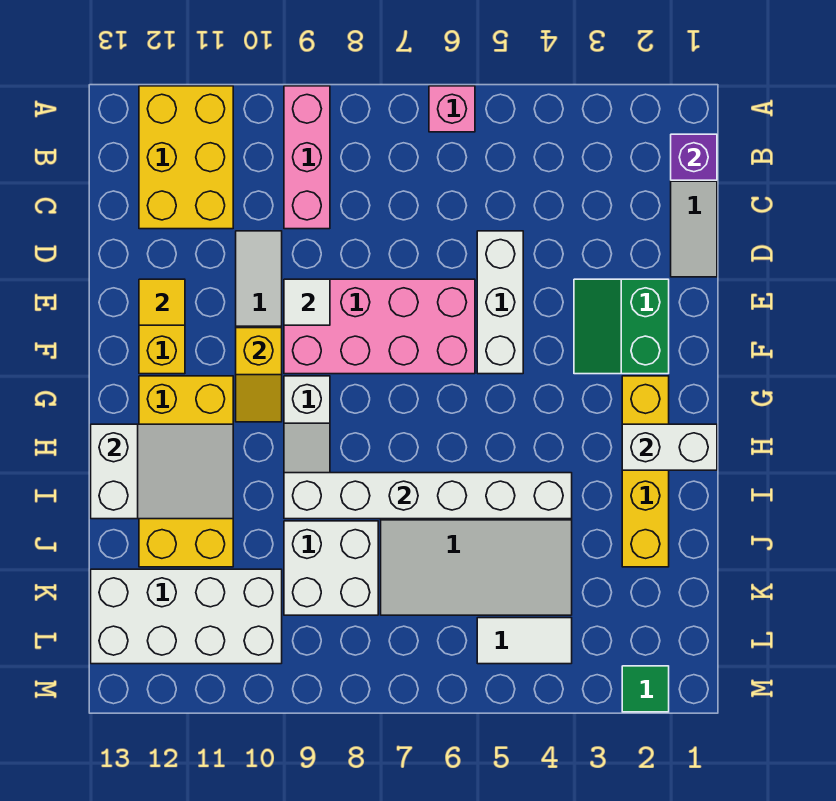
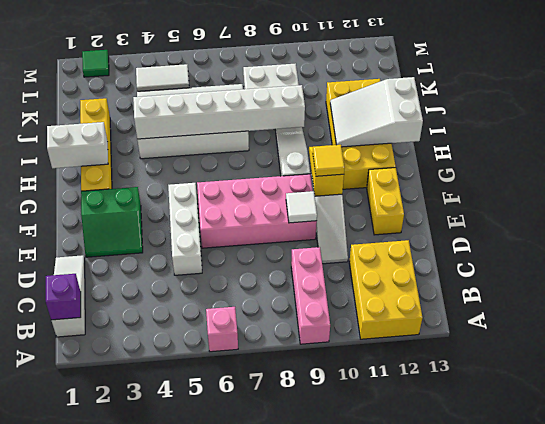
green slope E2:F3 level 1 top 2 -> green slope E2:F3 level 1 top F
yellow tile E12 level 2 -> yellow tile F10 level 3
white brick K10:L13 level 1 -> none

